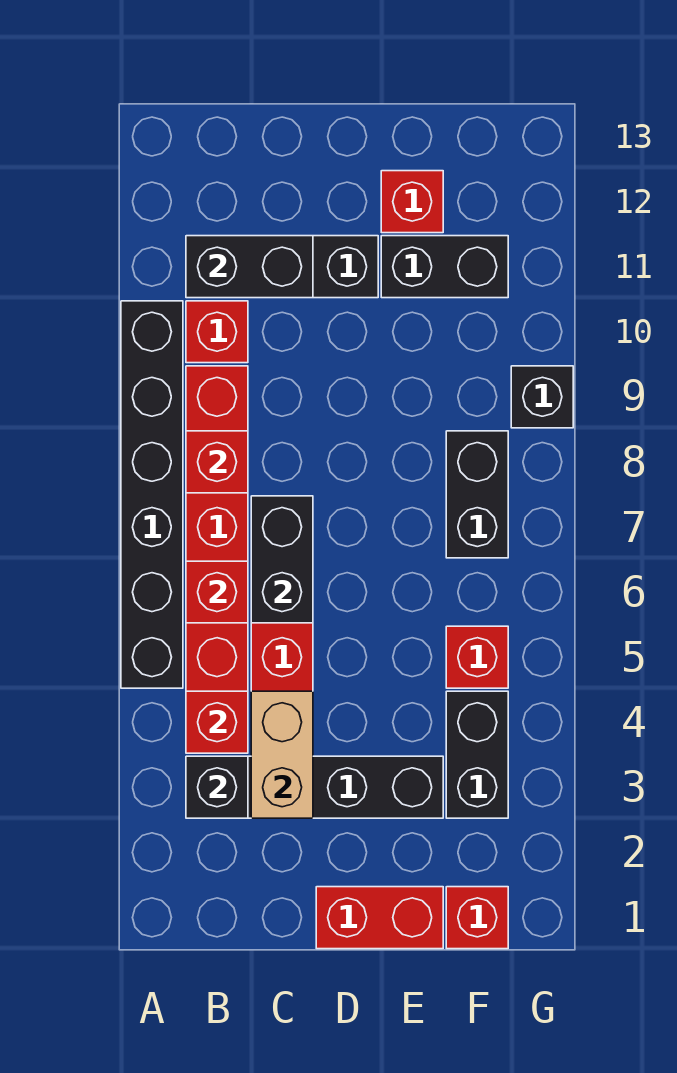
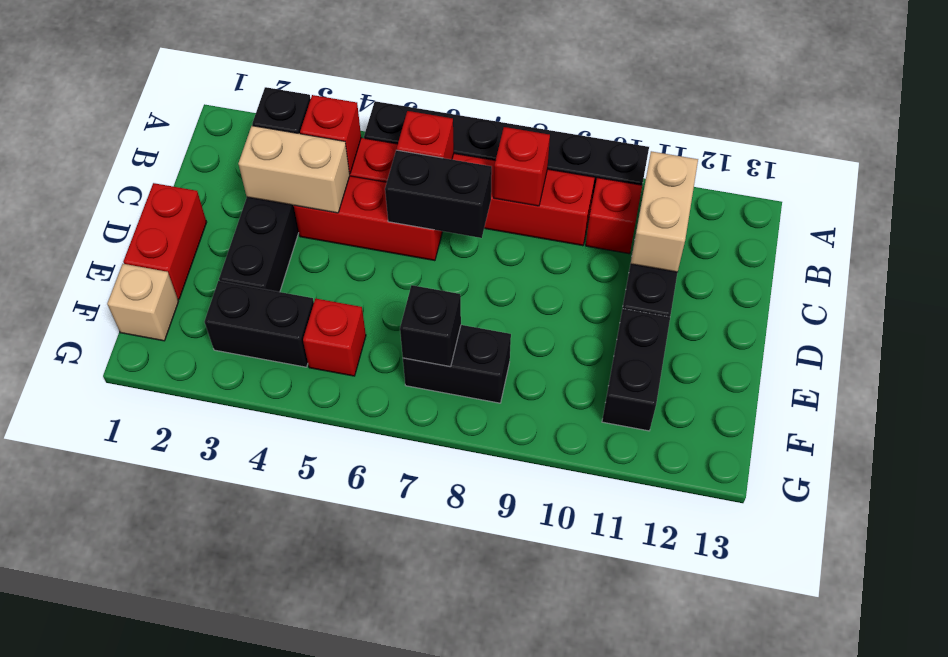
black brick B11:C11 level 2 -> tan brick B11:C11 level 2
red brick E12 level 1 -> none
red brick F1 level 1 -> tan brick F1 level 1
black brick G9 level 1 -> black brick F7 level 2

